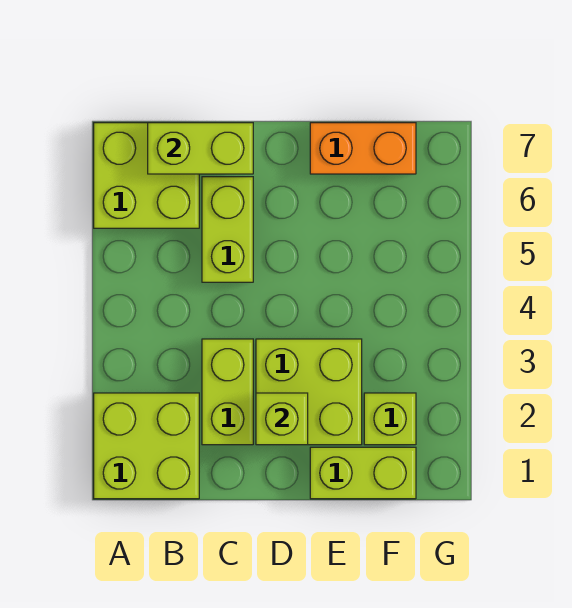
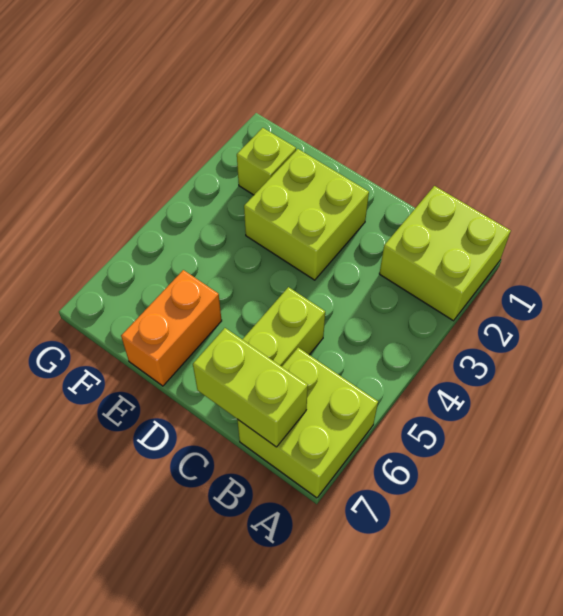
lime brick C2:C3 level 1 -> none
lime brick D2 level 2 -> none
lime brick E1:F1 level 1 -> none
orange brick E7:F7 level 1 -> orange brick E6:E7 level 1

